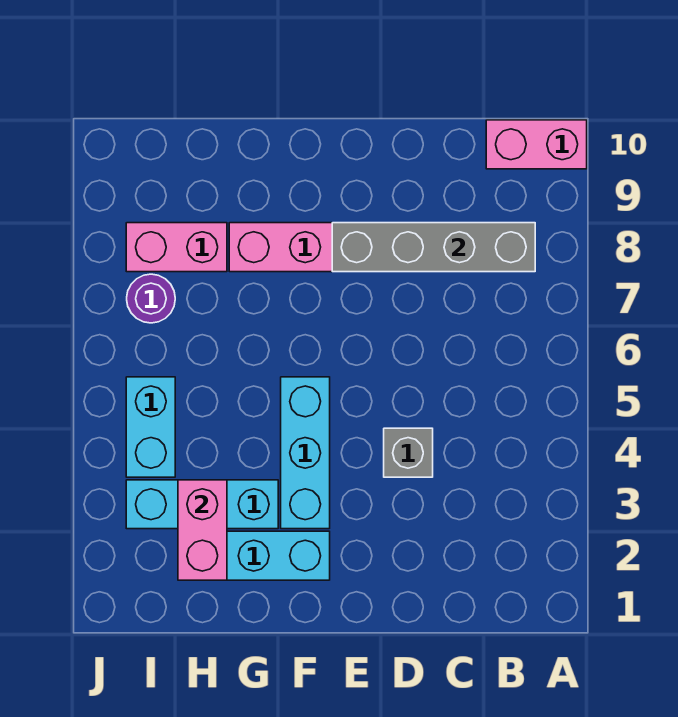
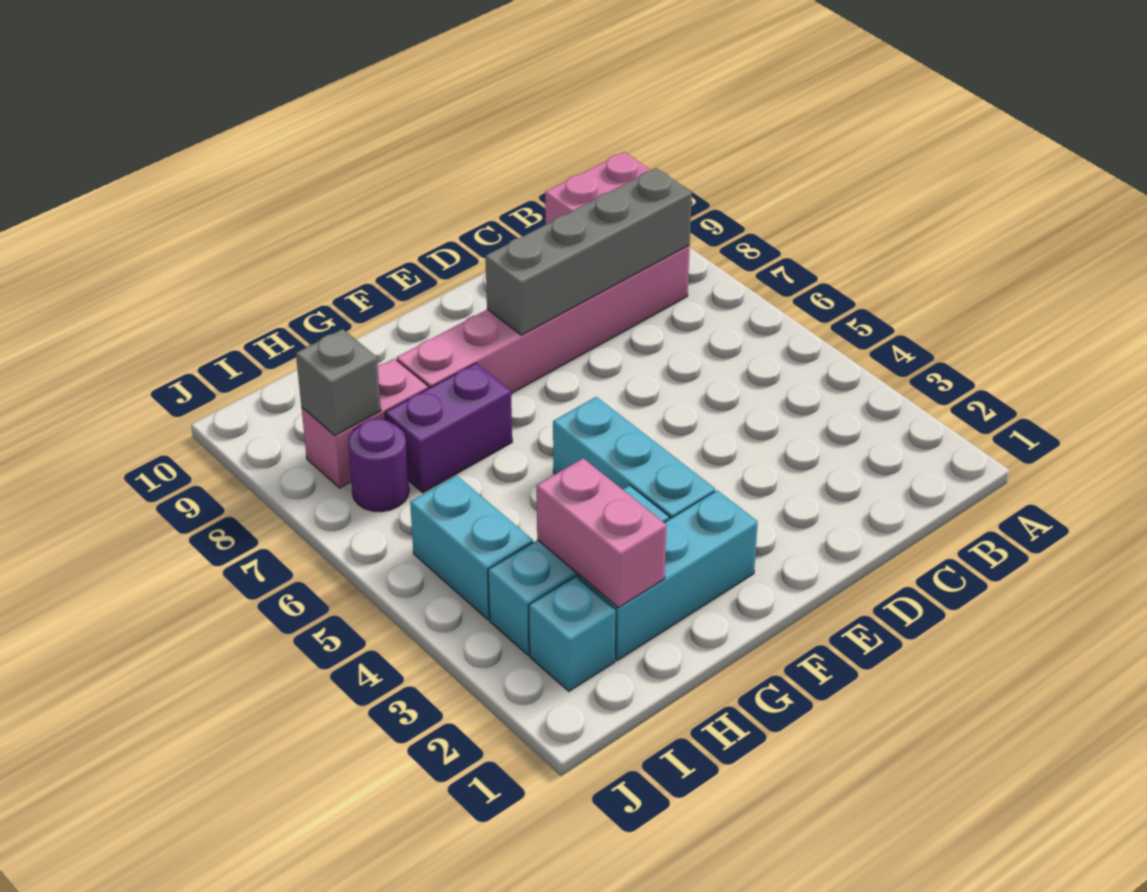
grey brick D4 level 1 -> grey brick I8 level 2
none -> purple brick G7:H7 level 1
none -> cyan brick I2 level 1

